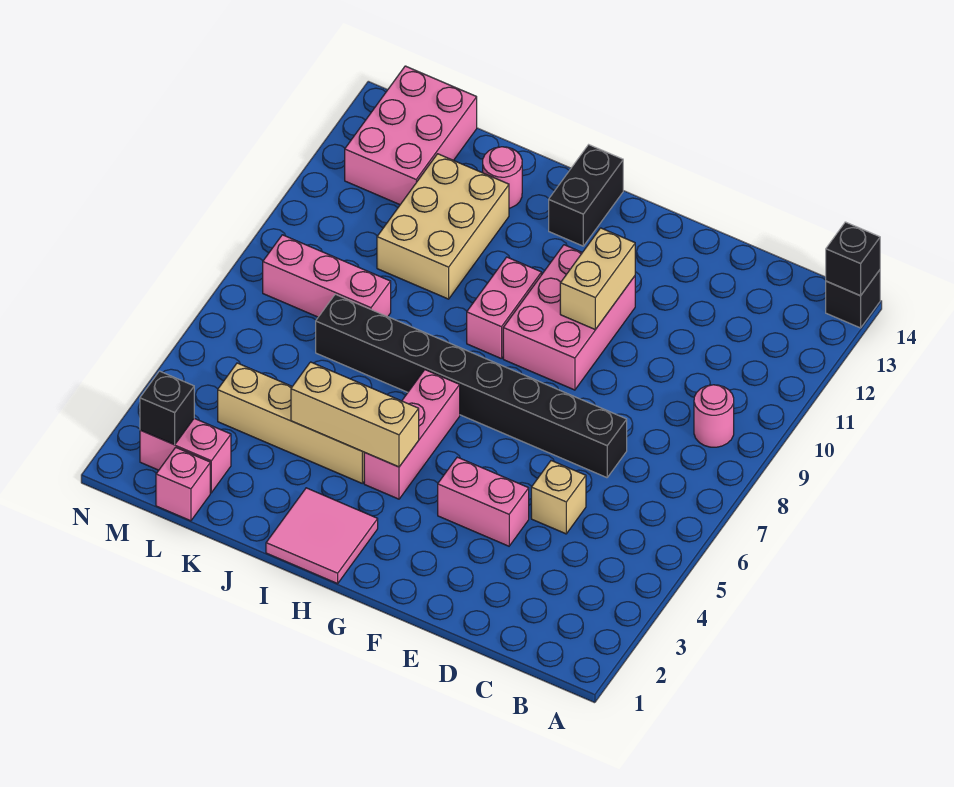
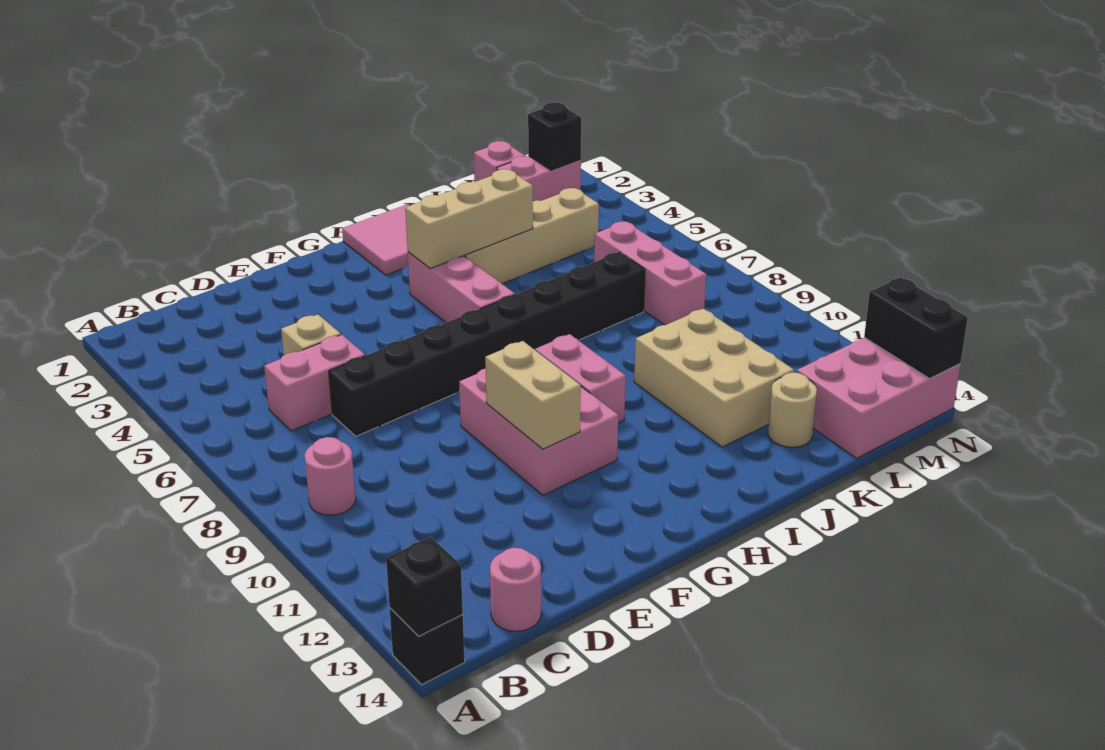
pink brick E4:F4 level 1 -> pink brick C6:D6 level 1
black brick H13:H14 level 1 -> black brick N13:N14 level 2
pink round brick J13 level 1 -> pink round brick C14 level 1
pink brick K8:M8 level 1 -> pink brick L6:L8 level 1
none -> tan round brick K13 level 1
pink brick L12:M14 level 1 -> pink brick L13:N14 level 1

